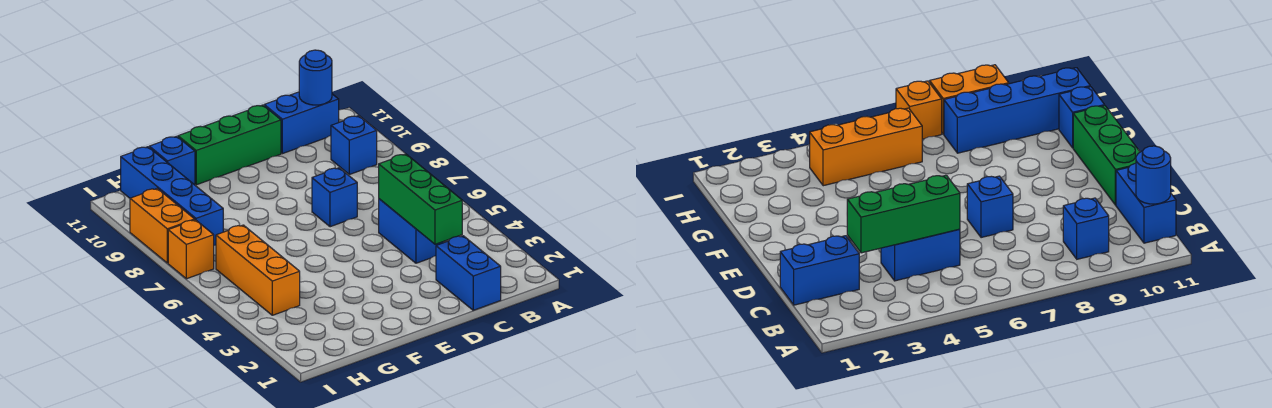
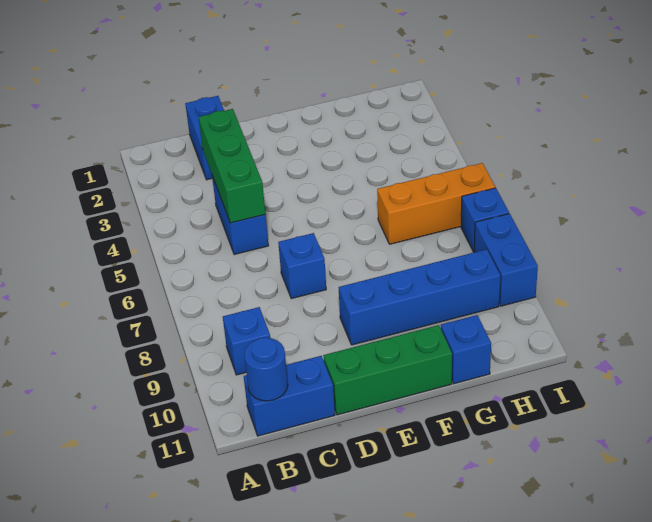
orange brick H4:H6 level 1 -> orange brick G6:I6 level 1
blue brick H8:H11 level 1 -> blue brick E9:H9 level 1
orange brick I7 level 1 -> blue brick I7 level 1
orange brick I8:I9 level 1 -> blue brick I8:I9 level 1

